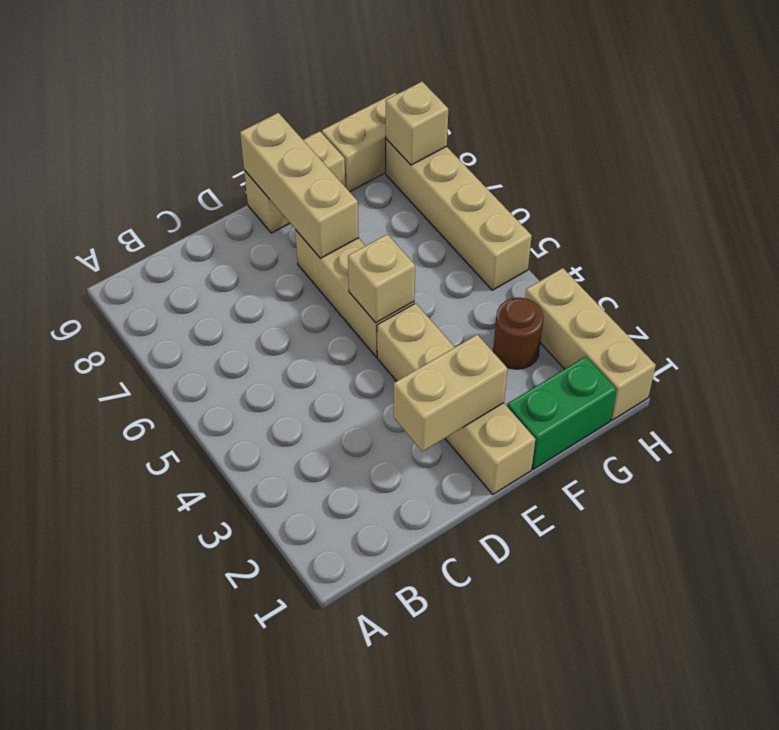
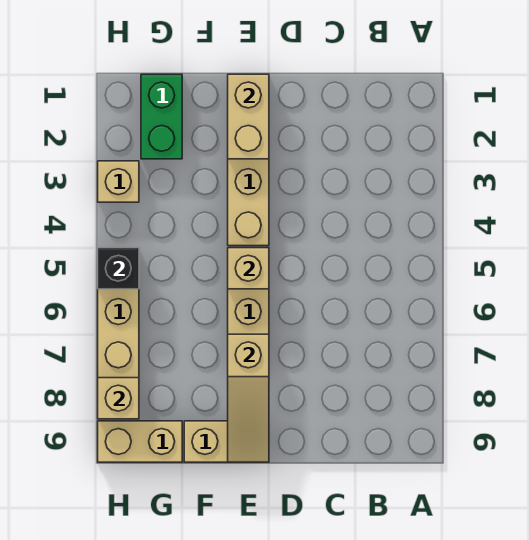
tan brick D2:E2 level 2 -> tan brick E1:E2 level 2
tan brick E7:E9 level 2 -> tan slope E7:E9 level 2 top 7
green brick F1:G1 level 1 -> green brick G1:G2 level 1
brown round brick G3 level 1 -> none
tan brick H1:H3 level 1 -> tan brick H3 level 1
none -> black brick H5 level 2

